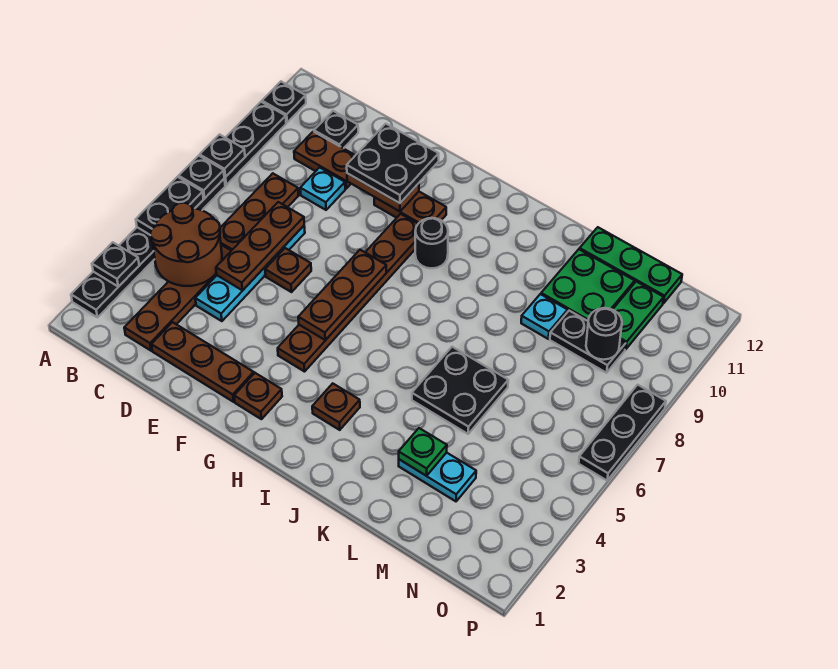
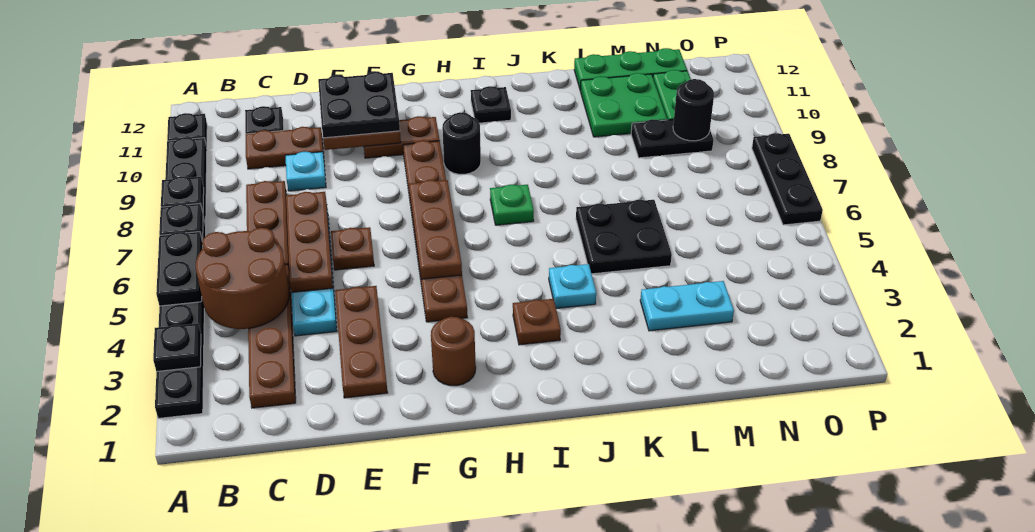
brown plate D2:F2 level 1 -> brown plate E2:E4 level 1
brown plate G2 level 1 -> brown round brick G2 level 1
none -> black plate I11 level 1
green plate L3 level 2 -> green plate I7 level 1
cyan plate L9 level 1 -> cyan plate J4 level 1

